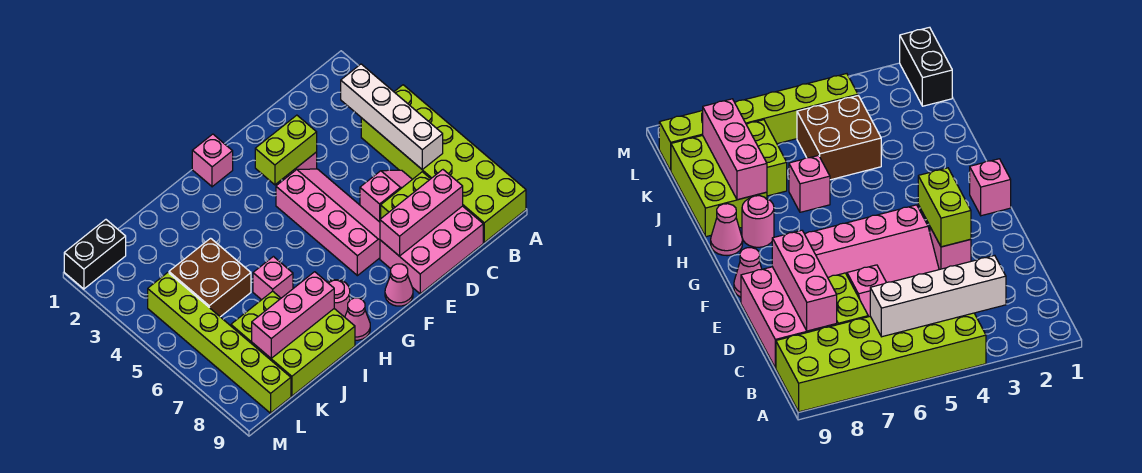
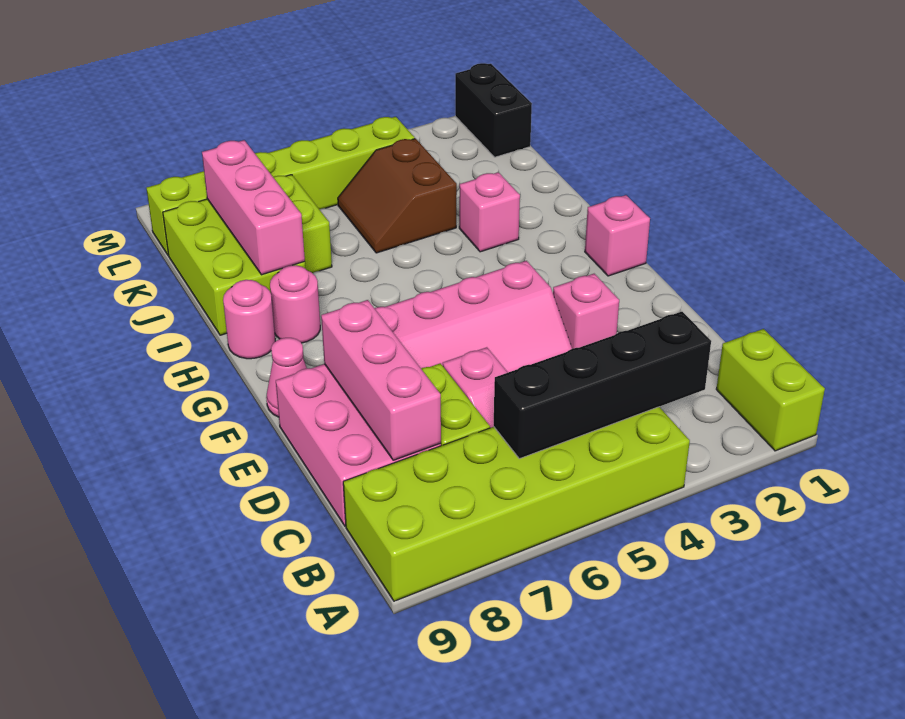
white brick B3:B6 level 2 -> black brick B3:B6 level 2
lime brick E3:F3 level 2 -> lime brick A1:B1 level 1
pink cone H9 level 1 -> pink round brick H9 level 1
pink brick I6 level 1 -> pink brick I3 level 1
brown brick J4:K5 level 1 -> brown slope J4:K5 level 1 top 4

